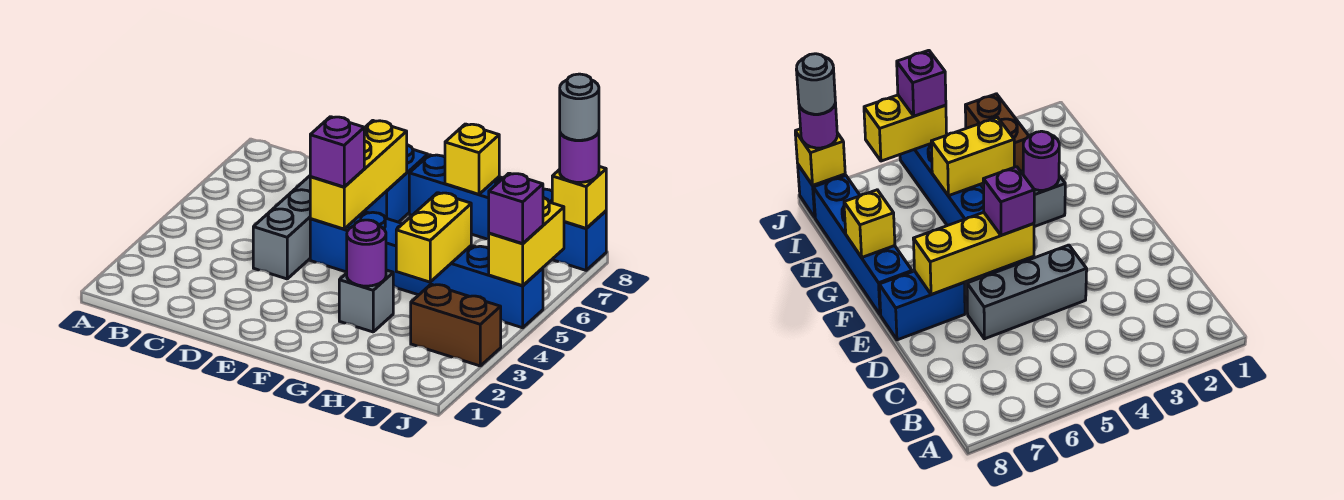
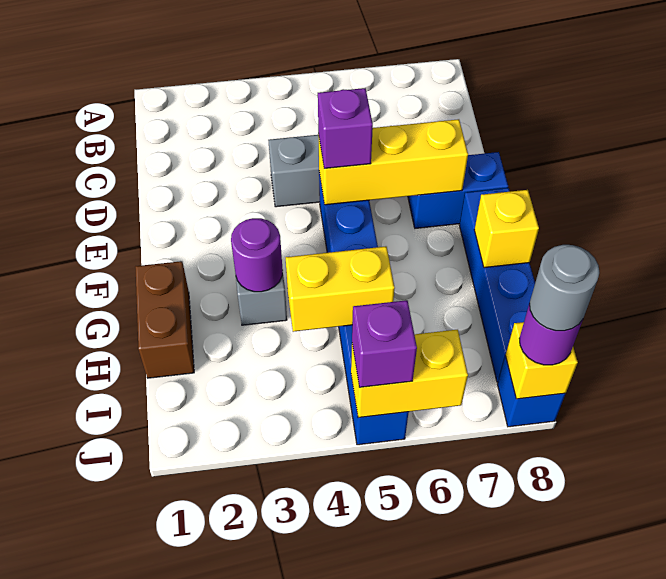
brown brick I3:J3 level 1 -> brown brick G1:H1 level 1

